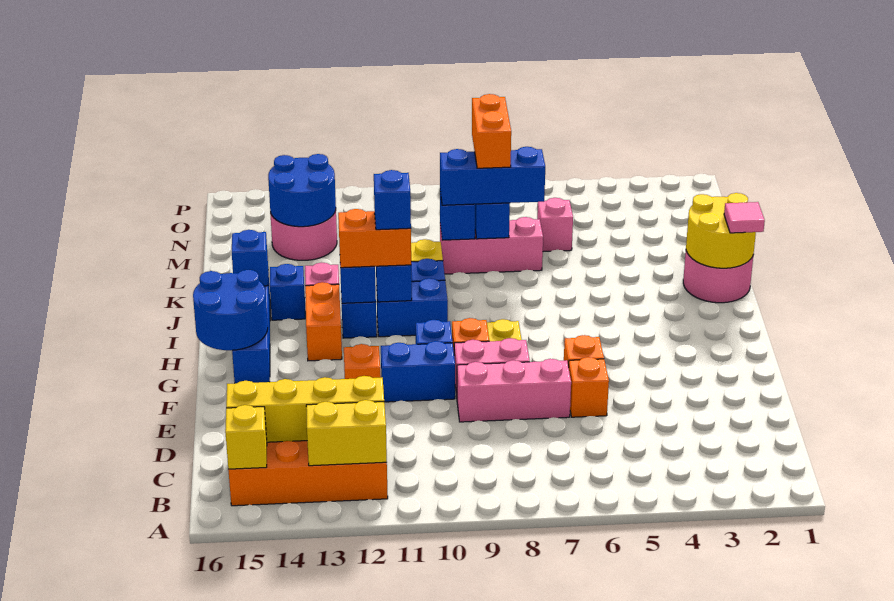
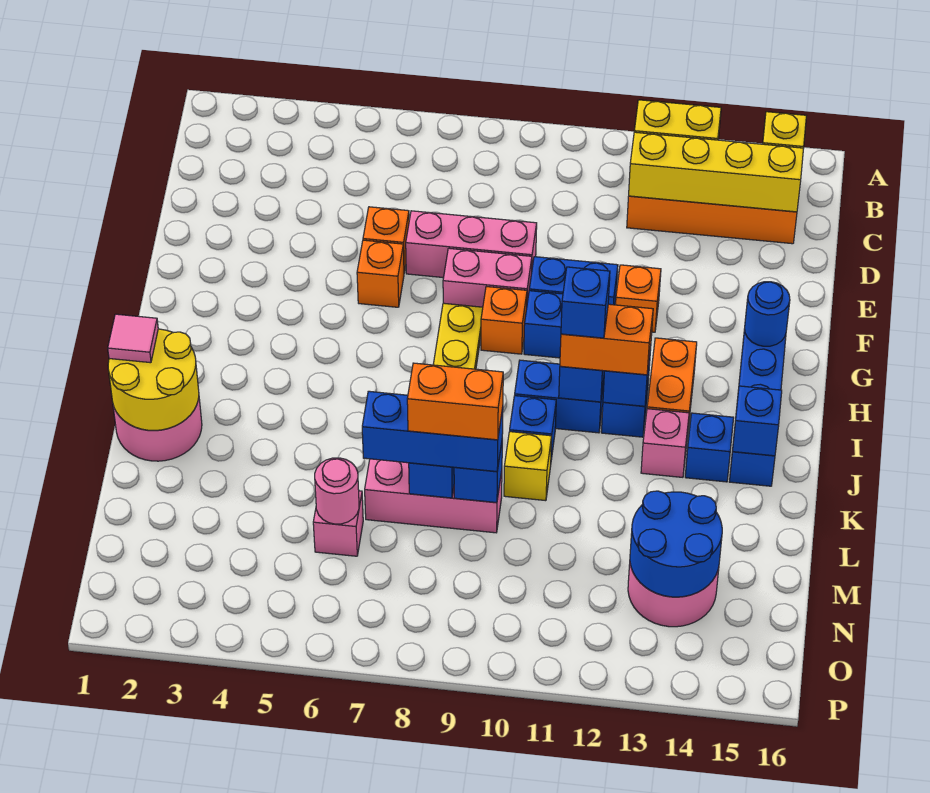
blue round brick G15:H16 level 2 -> blue round brick G15 level 2
orange brick L8:M8 level 4 -> orange brick L8:L9 level 4
none -> pink round brick M6 level 2

